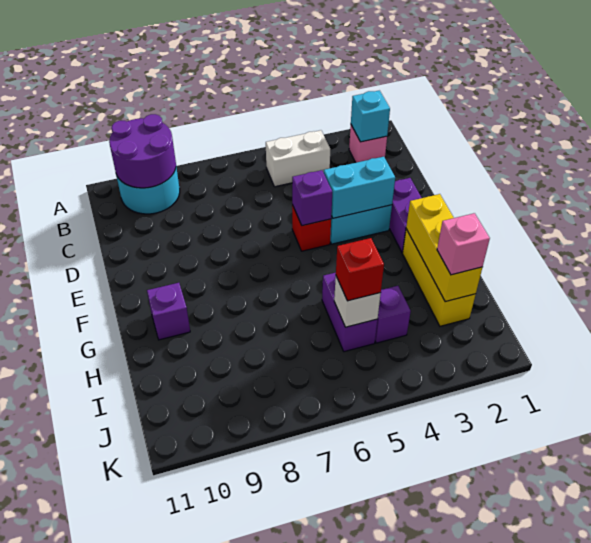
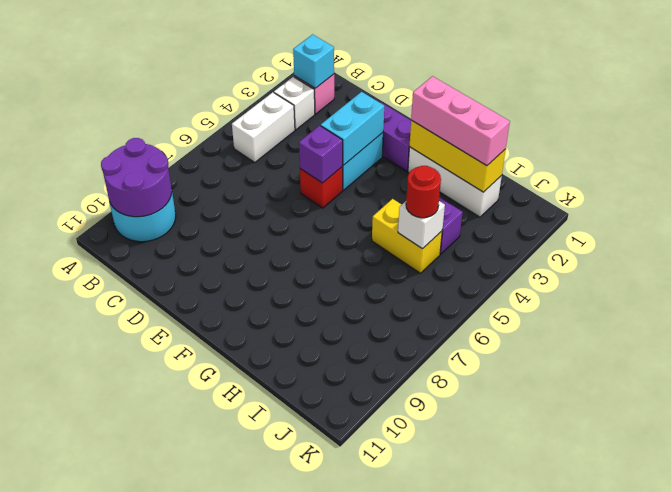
none -> white brick B3 level 1
yellow brick G2:I2 level 1 -> white brick G2:I2 level 1
purple brick G10 level 1 -> none
purple brick H5:I5 level 1 -> yellow brick H5:I5 level 1
pink brick I2 level 3 -> pink brick G2:I2 level 3
red brick I5 level 3 -> red round brick I5 level 3

